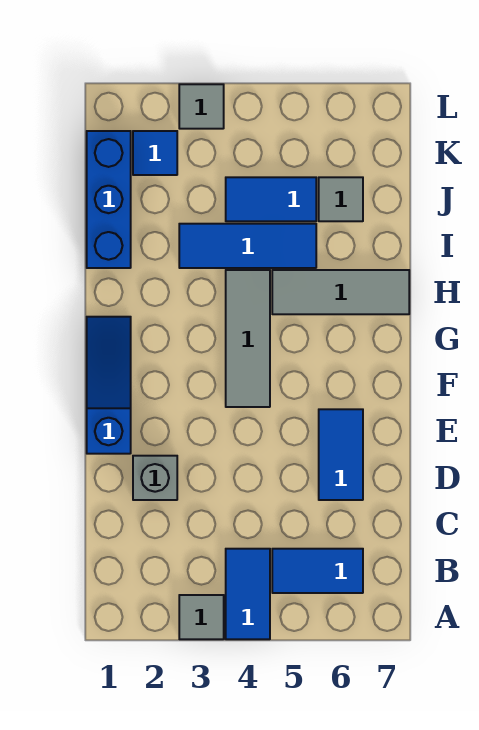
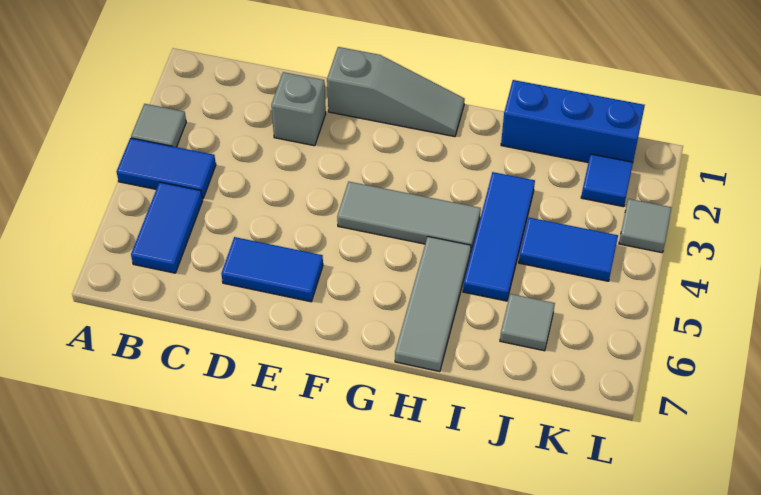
blue slope E1:G1 level 1 top E -> grey slope E1:G1 level 1 top E
blue tile J4:J5 level 1 -> blue tile J4:K4 level 1

